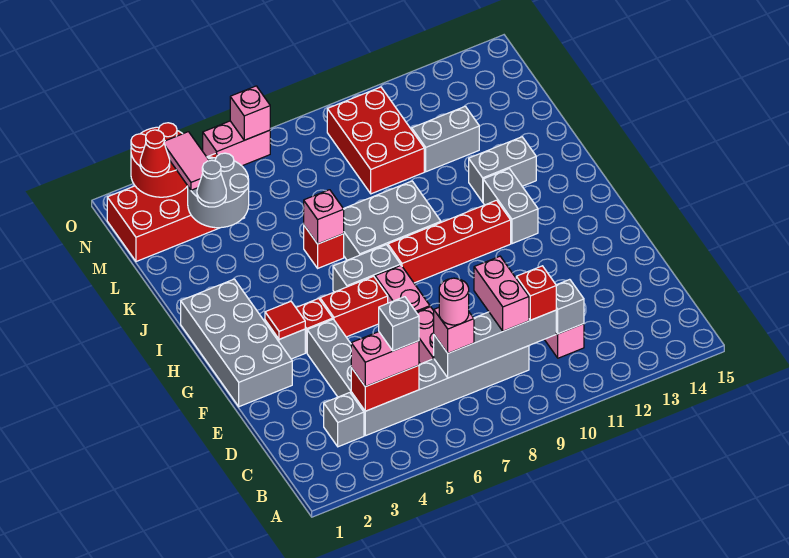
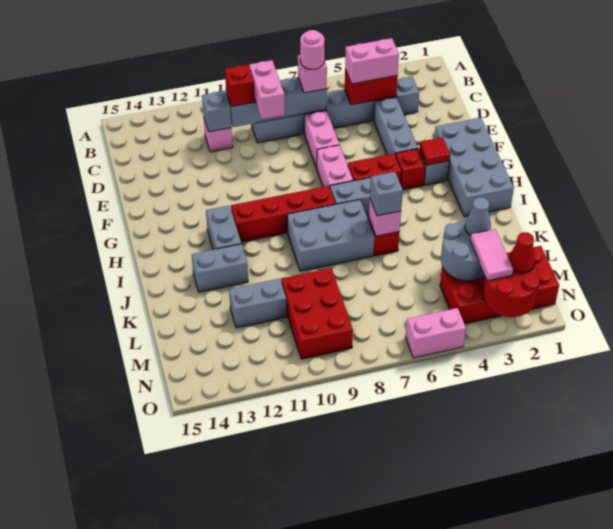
grey brick C5 level 4 -> grey brick J6 level 3
pink brick O6 level 2 -> none

